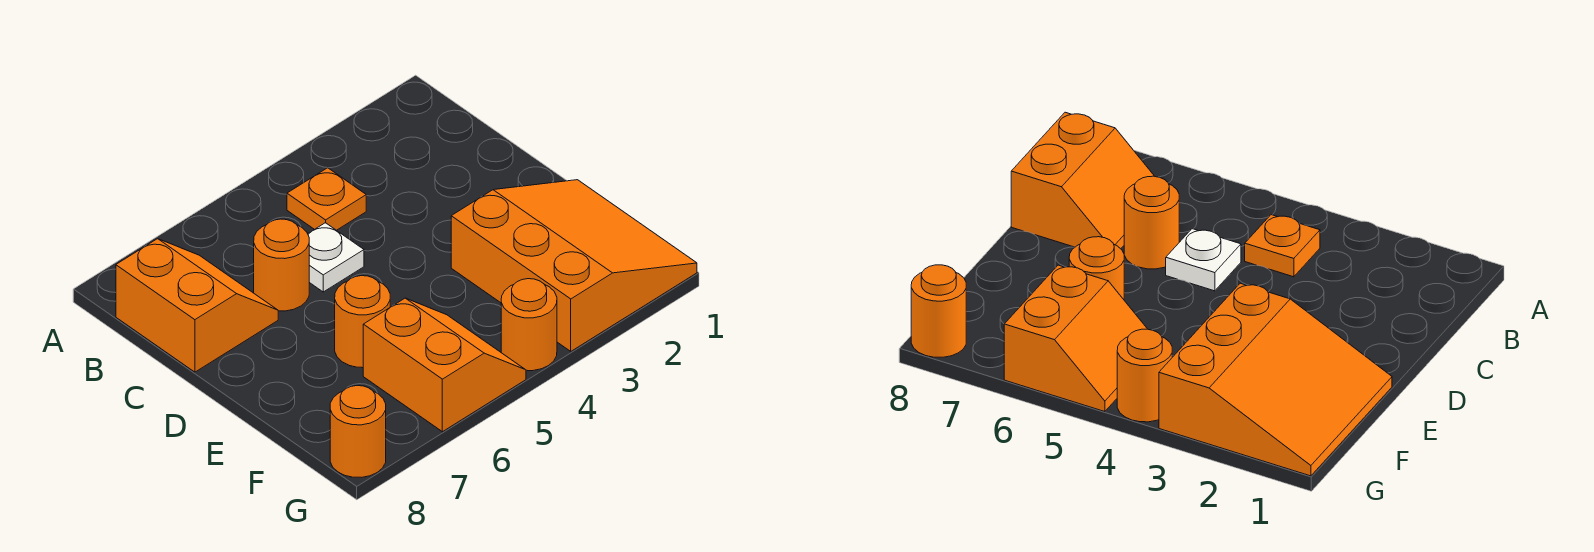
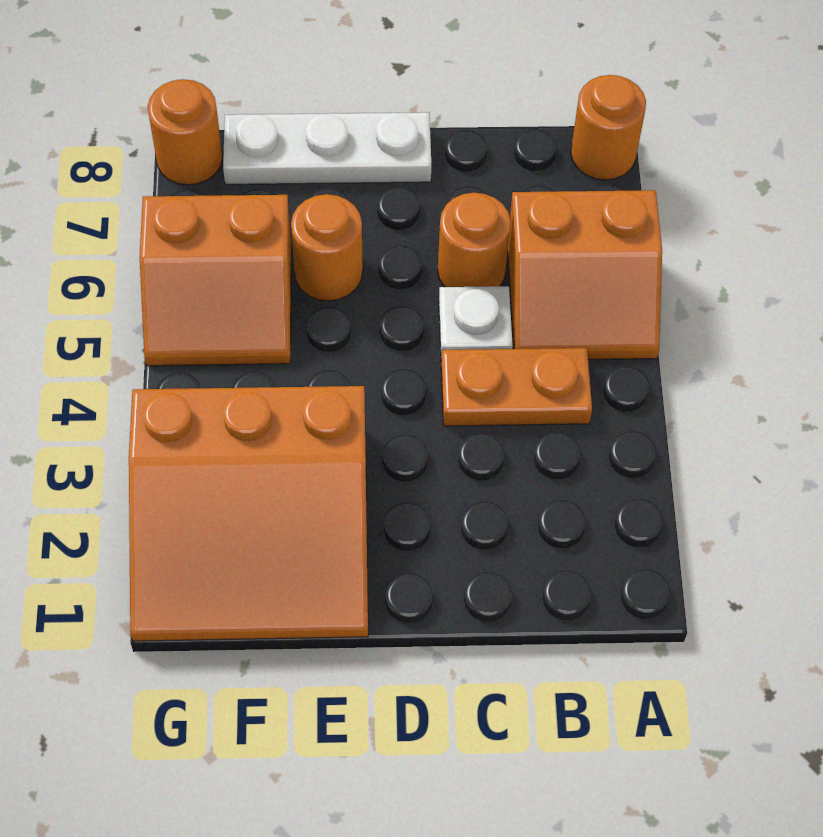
orange plate B4 level 1 -> orange plate B4:C4 level 1
orange slope B7:C8 level 1 top 8 -> orange slope A5:B6 level 1 top 6
none -> white plate D8:F8 level 1
orange round brick G4 level 1 -> orange round brick A8 level 1

